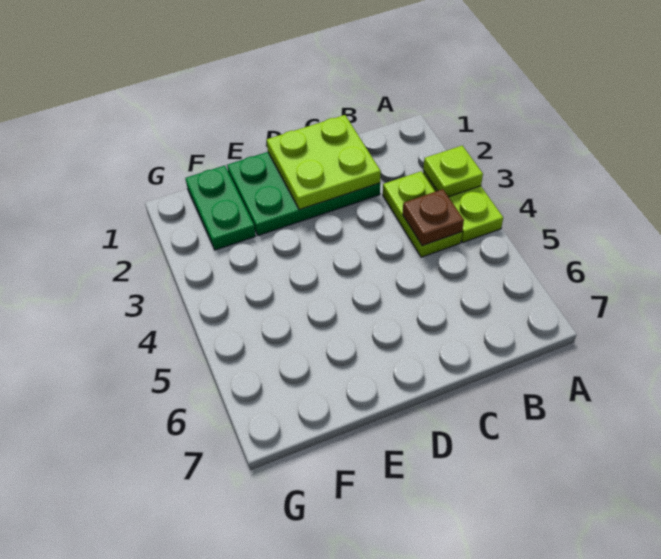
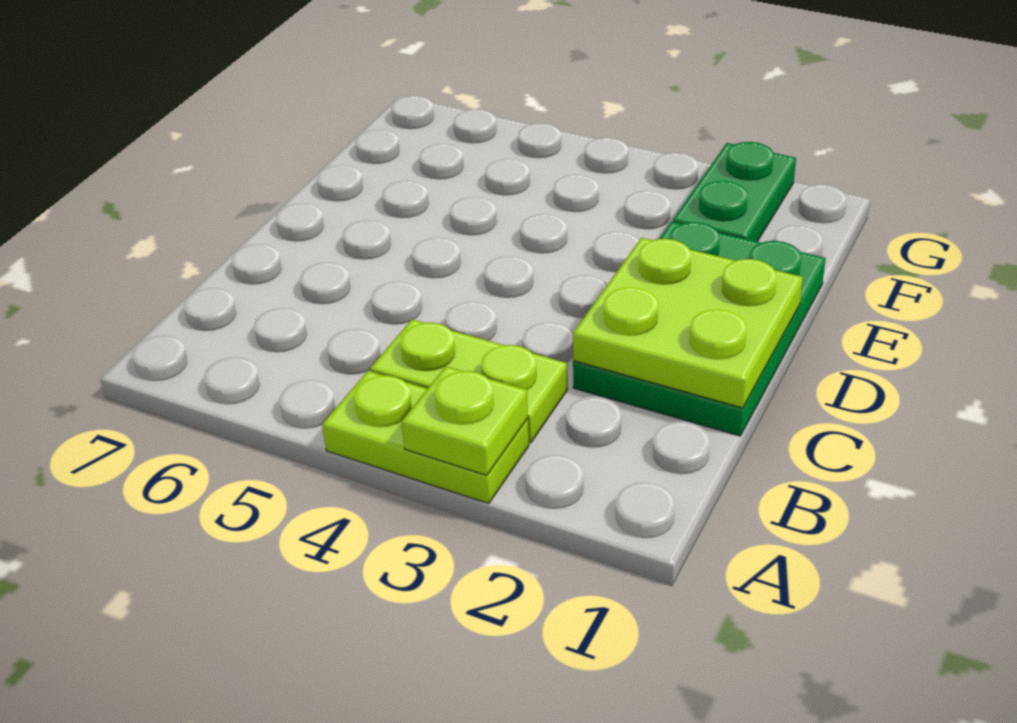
brown plate B4 level 2 -> none
green plate F1:F2 level 1 -> green plate F2:G2 level 1

